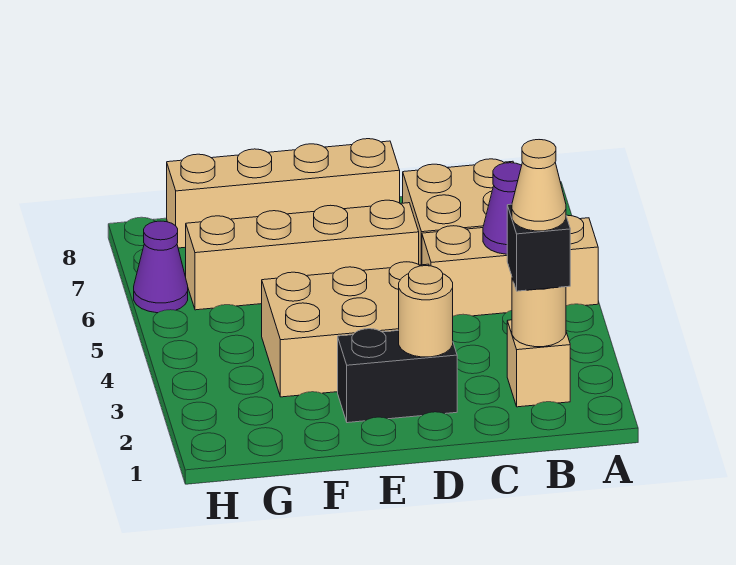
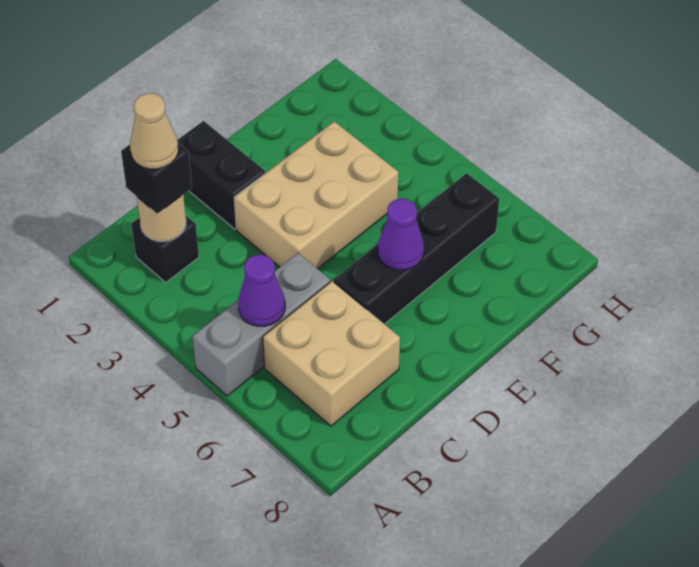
tan brick A5:C5 level 1 -> grey brick A5:C5 level 1
tan brick B2 level 1 -> black brick B2 level 1
black brick D2:E2 level 1 -> black brick D1:D2 level 1
tan round brick D2 level 2 -> none
tan brick D6:G6 level 1 -> black brick D6:G6 level 1
tan brick D8:G8 level 1 -> none
purple cone H6 level 1 -> purple cone E6 level 2

